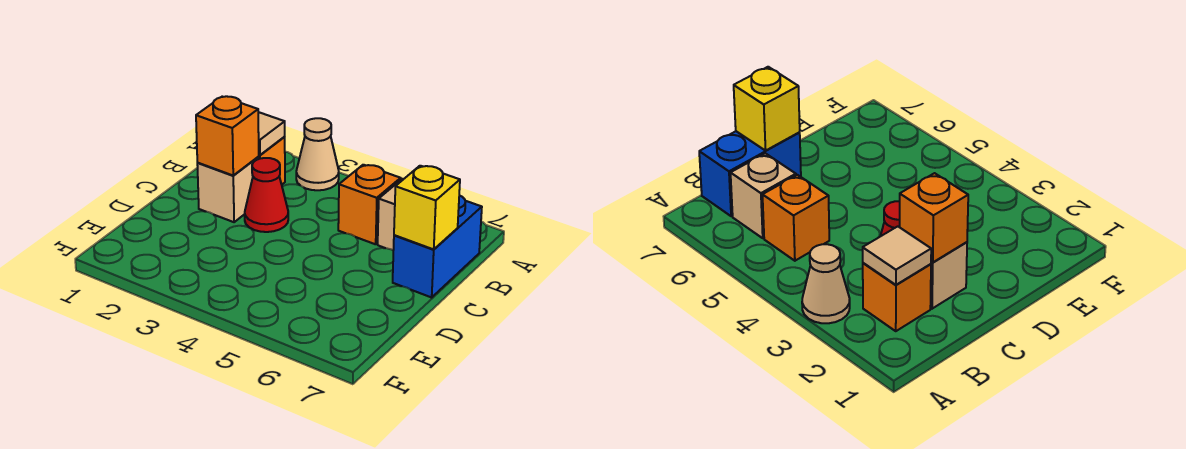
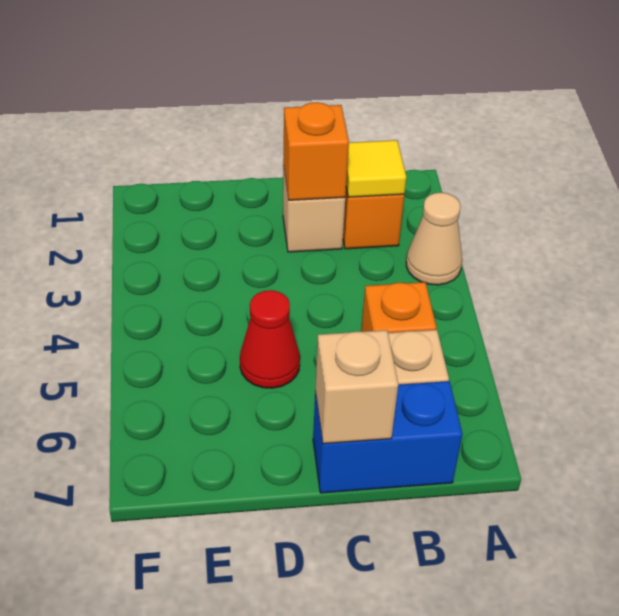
tan tile B2 level 2 -> yellow tile B2 level 2
red cone C3 level 1 -> red cone D5 level 1
yellow brick C7 level 2 -> tan brick C7 level 2

